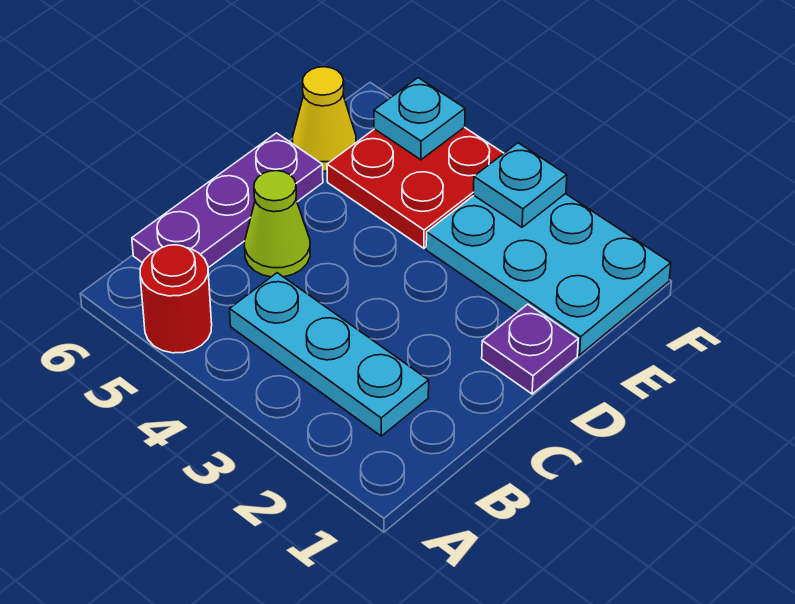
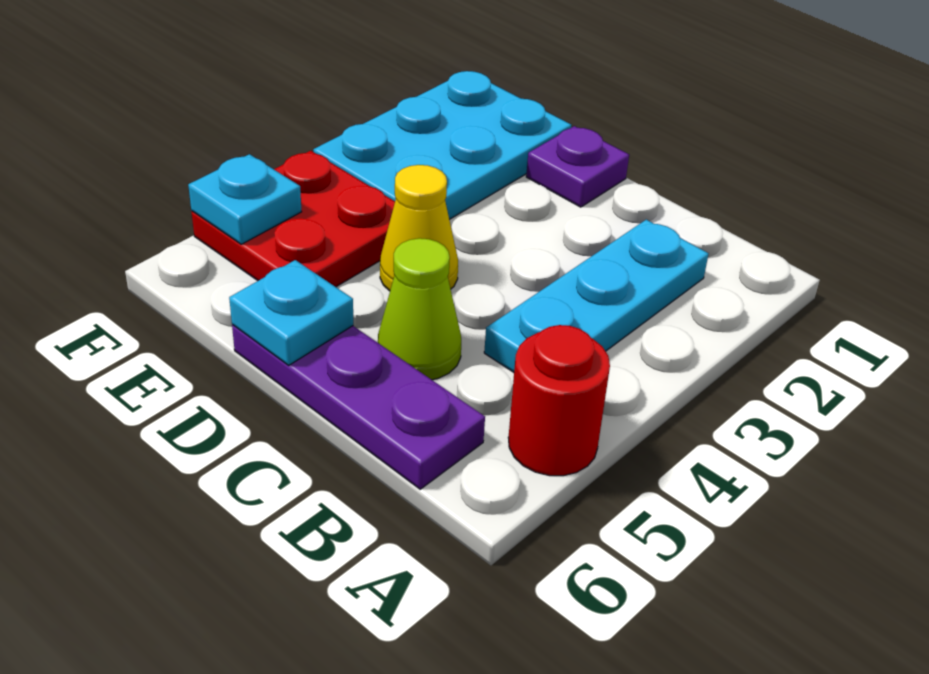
yellow cone E6 level 1 -> yellow cone D4 level 1
cyan plate F3 level 2 -> cyan plate D6 level 2

